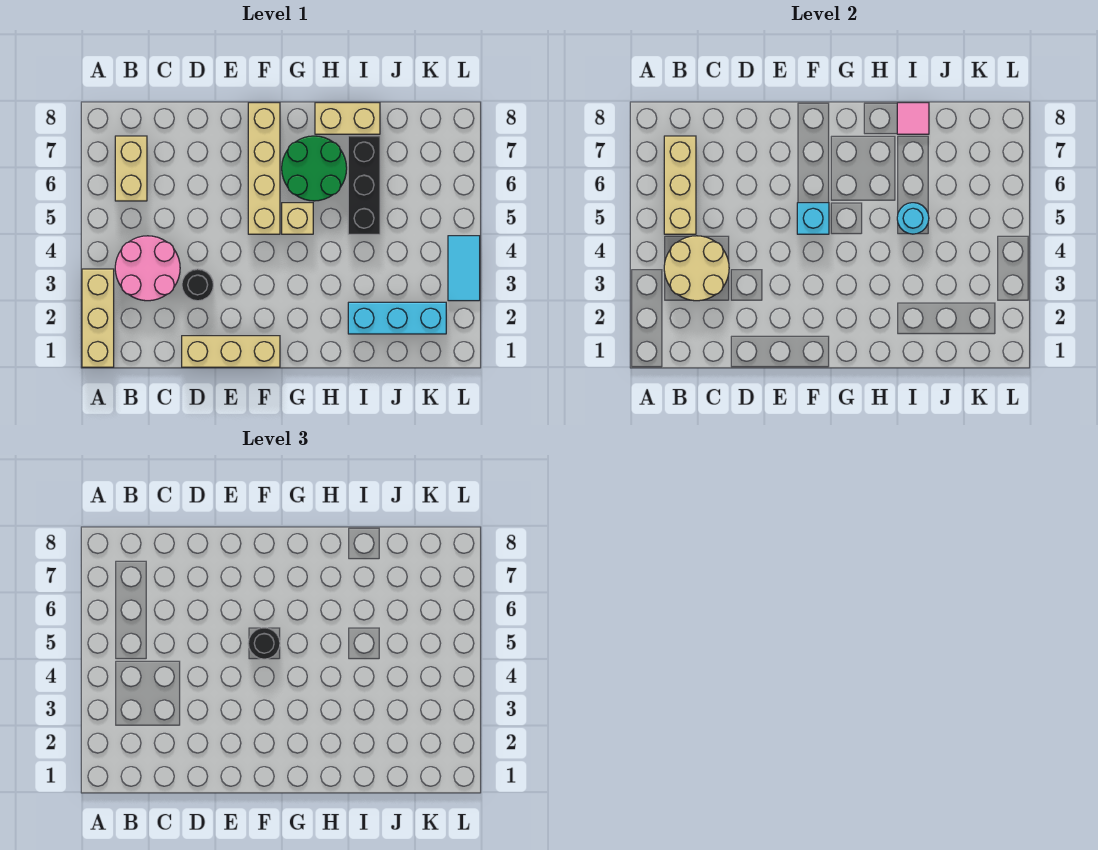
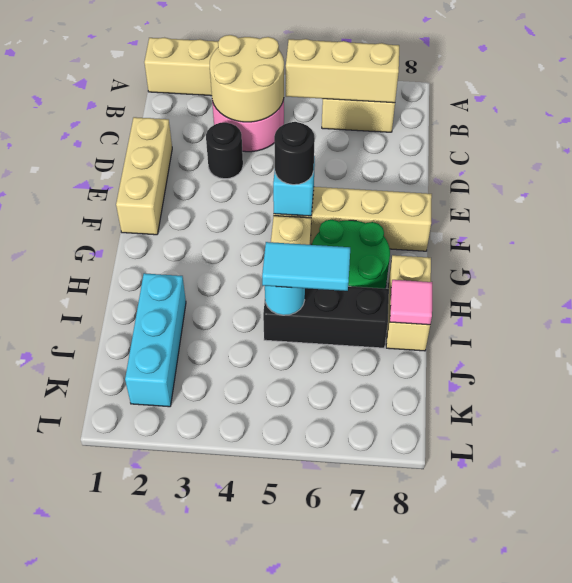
cyan tile L3:L4 level 1 -> cyan tile I5:I6 level 3

